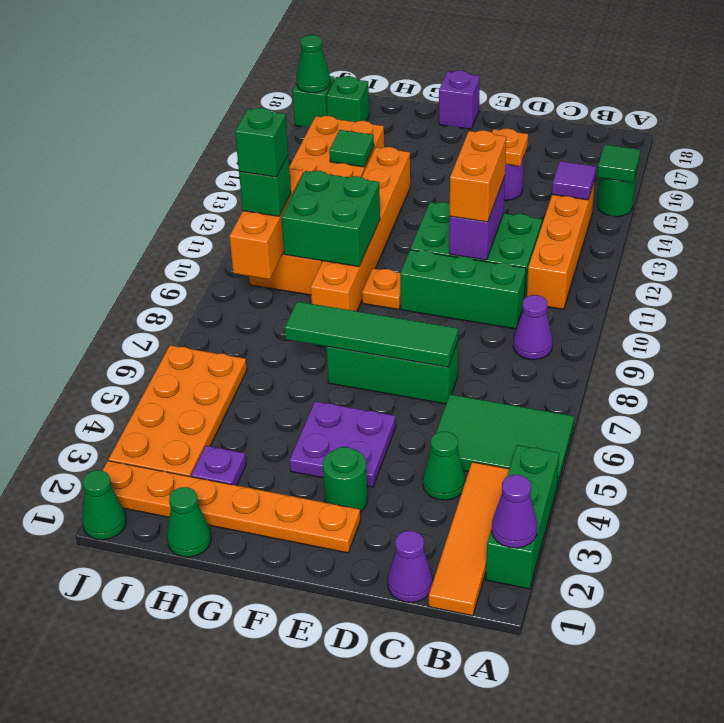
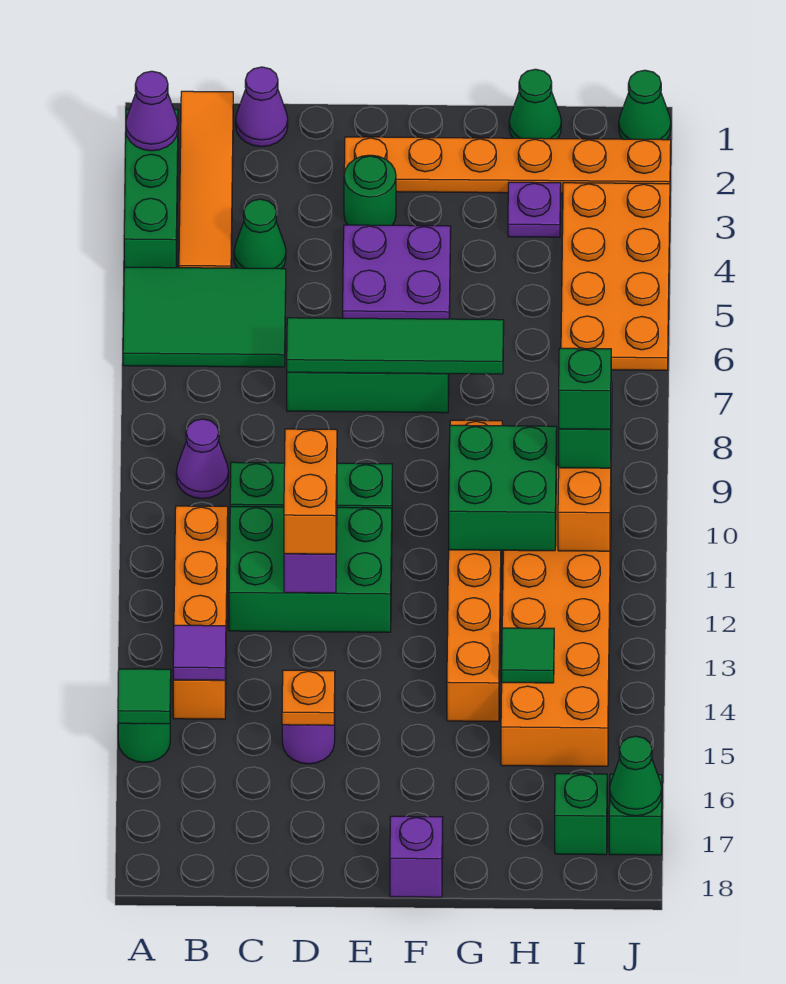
orange plate F10 level 1 -> none

